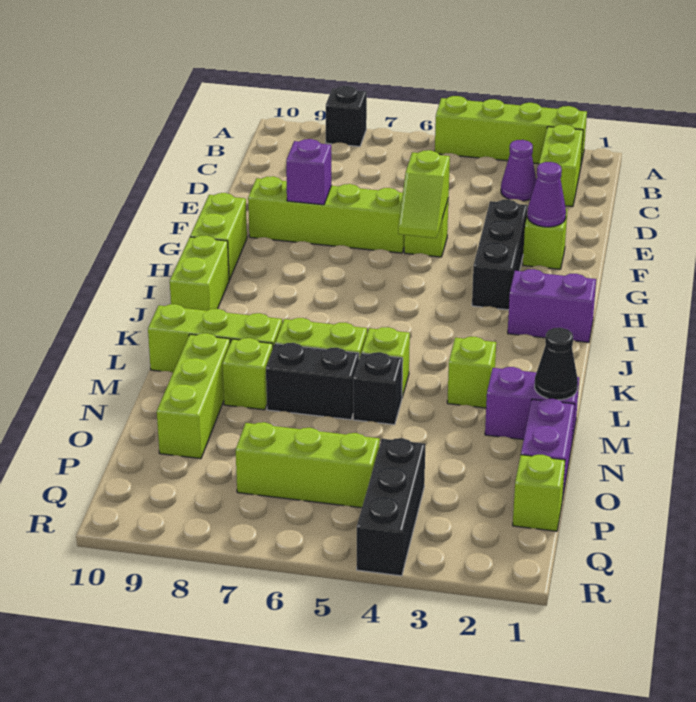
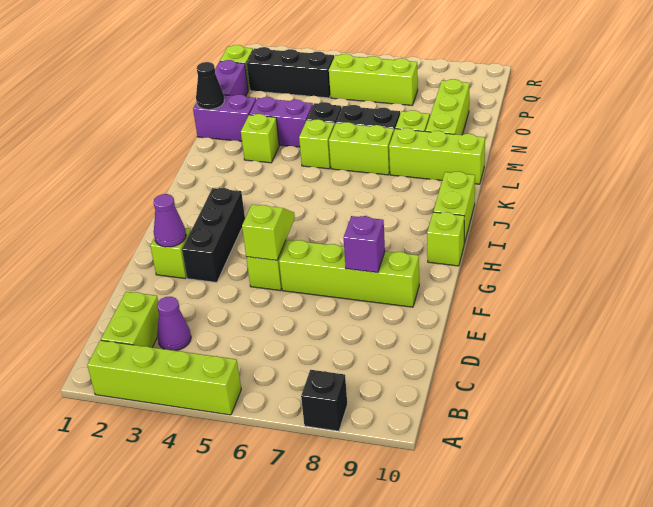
lime brick G10:H10 level 1 -> lime brick H10 level 1
purple brick I1:I2 level 1 -> purple brick M3:M4 level 1
black brick P4:R4 level 1 -> black brick P2:P4 level 1

